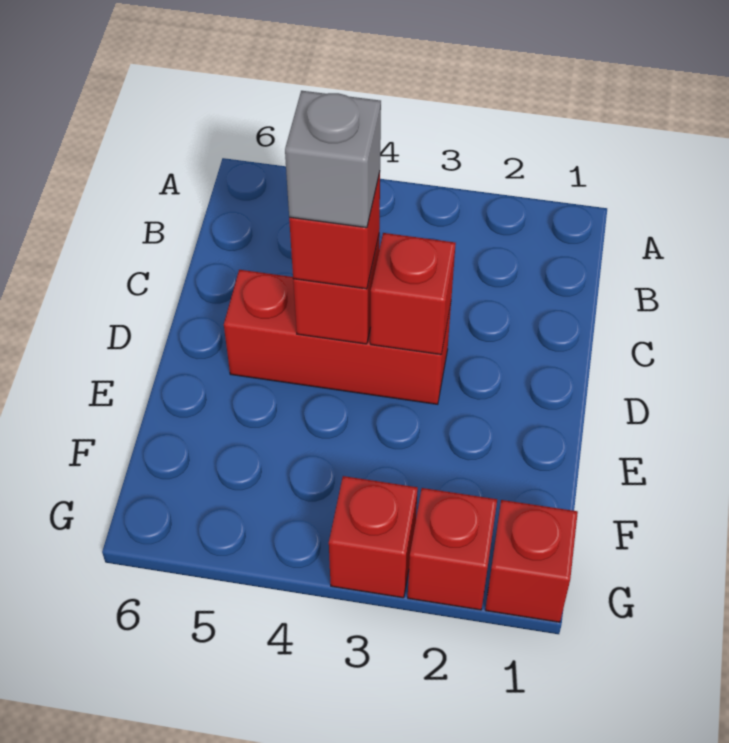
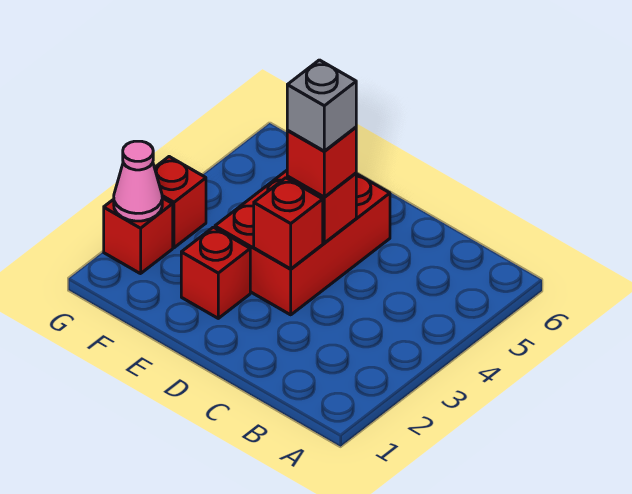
red brick D3:D5 level 1 -> red brick D3:E5 level 1
red brick G1 level 1 -> red brick E2 level 1
none -> pink cone G2 level 2

